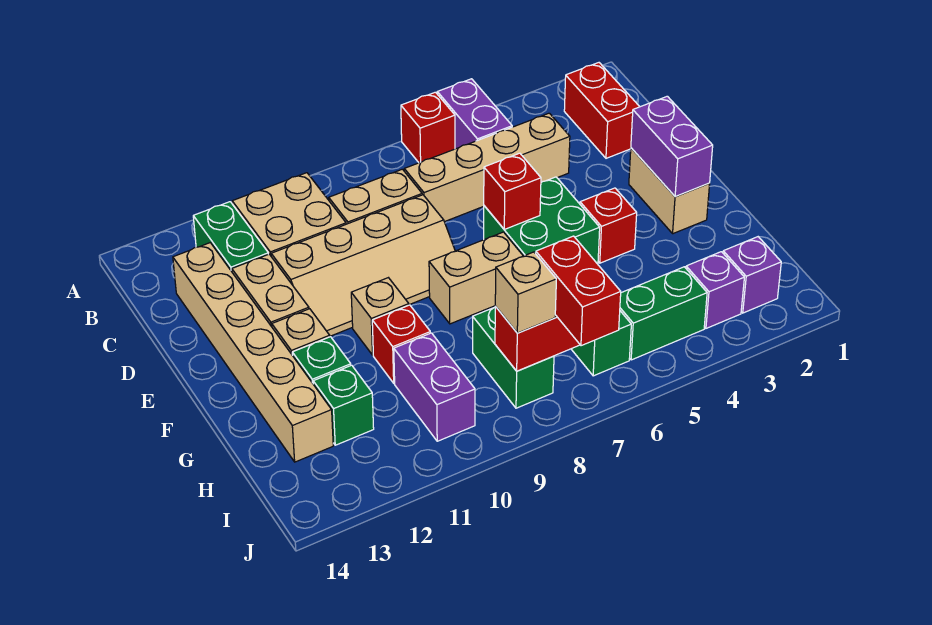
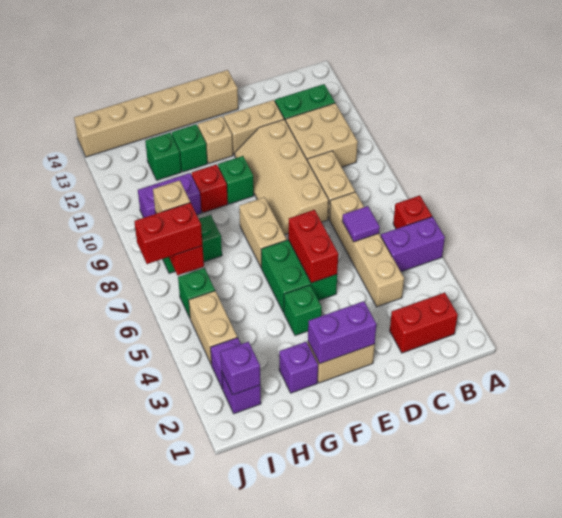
none -> purple tile C6 level 2
tan brick C13:H13 level 1 -> tan brick E14:J14 level 1
red brick E6 level 2 -> red brick E5:E6 level 2
red brick F4 level 1 -> green brick F4 level 1
tan brick F10 level 1 -> green brick F10 level 1
none -> purple brick G2 level 1
none -> purple brick I2 level 2
green brick I4:I5 level 1 -> tan brick I4:I5 level 1

